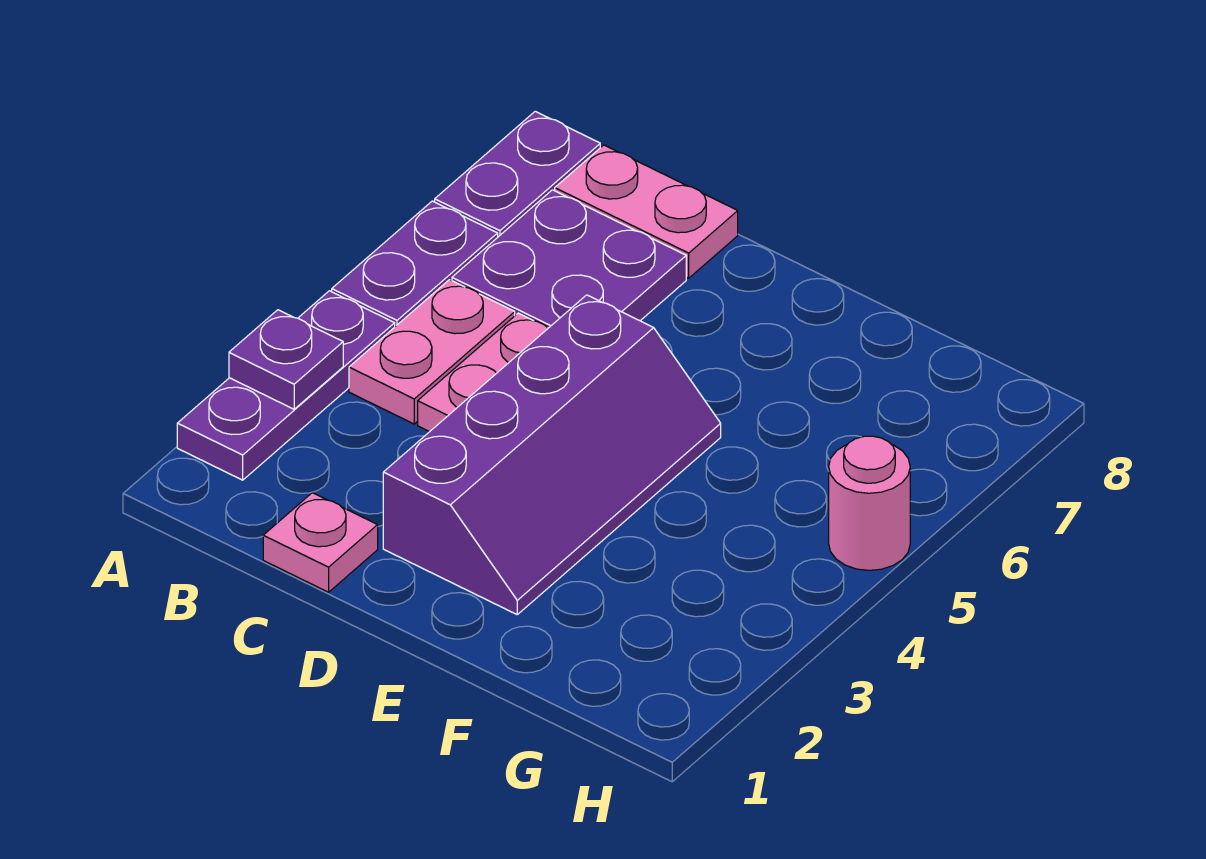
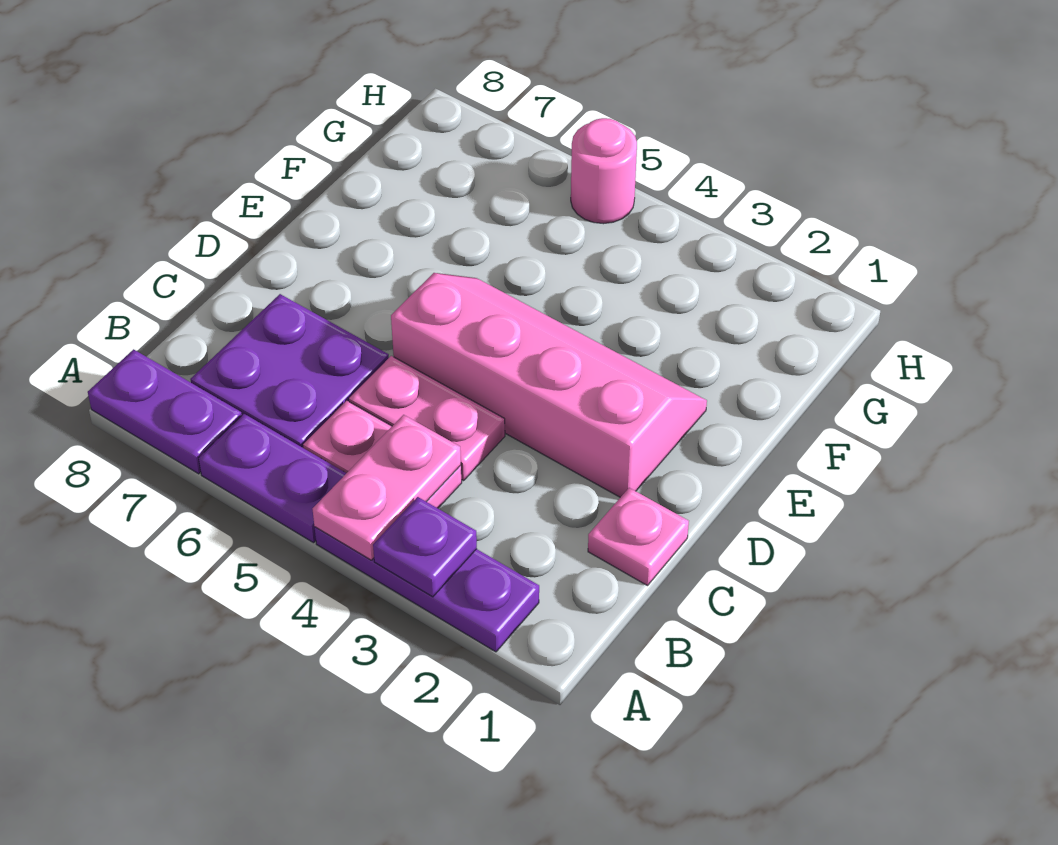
pink plate B8:C8 level 1 -> pink plate A4:B4 level 2
purple slope D2:E5 level 1 top D -> pink slope D2:E5 level 1 top D

